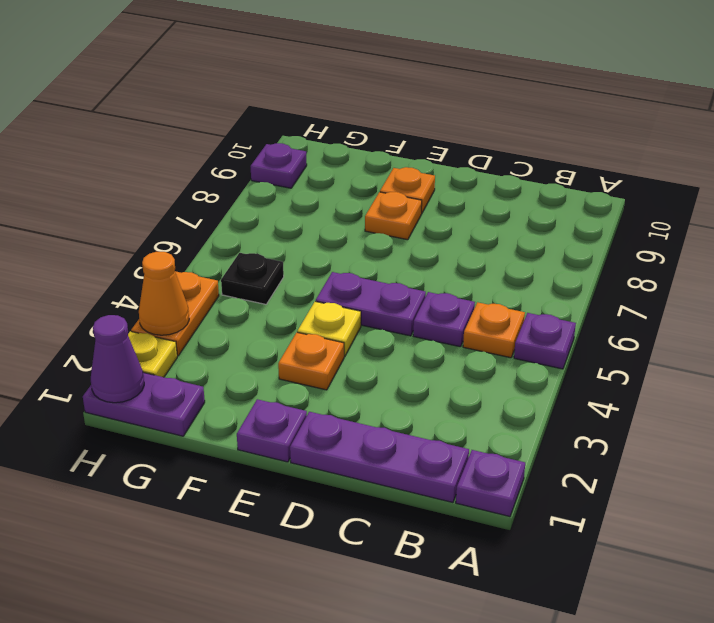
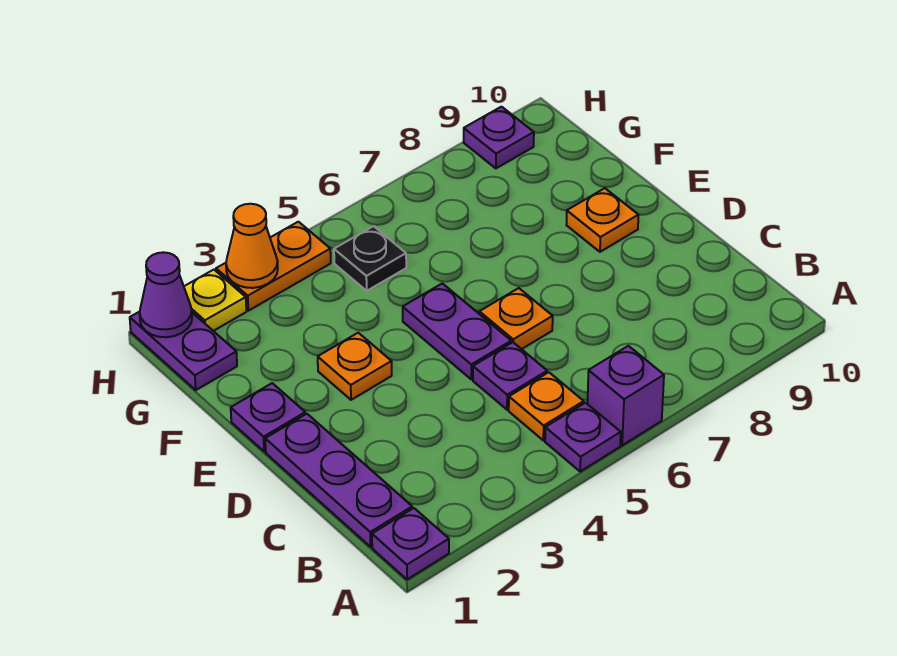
none -> purple brick A6 level 1
yellow plate E4 level 1 -> none
orange plate E8 level 1 -> orange plate D6 level 1

